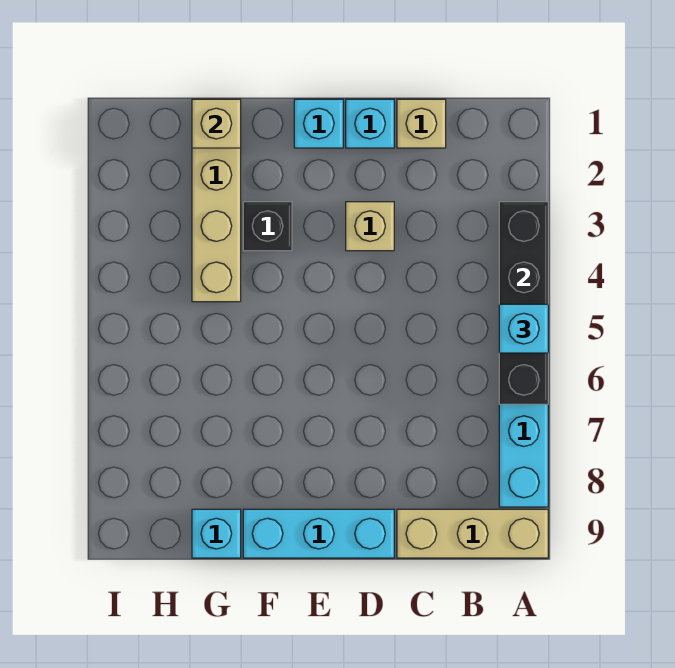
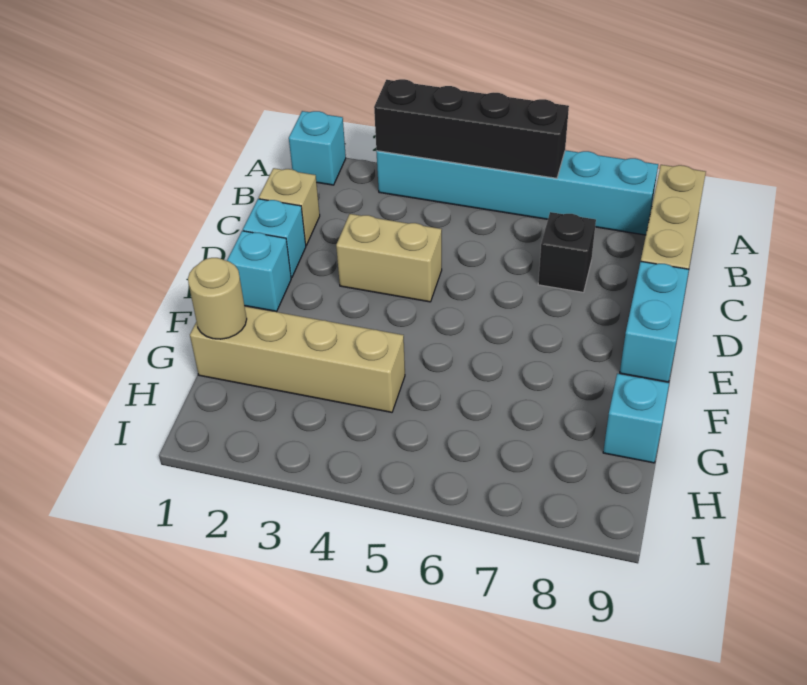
cyan brick A5 level 3 -> cyan brick A1 level 1
tan brick D3 level 1 -> tan brick D3:D4 level 1
cyan brick D9:F9 level 1 -> cyan brick D9:E9 level 1
black brick F3 level 1 -> black brick C7 level 1
tan brick G1 level 2 -> tan round brick G1 level 2

